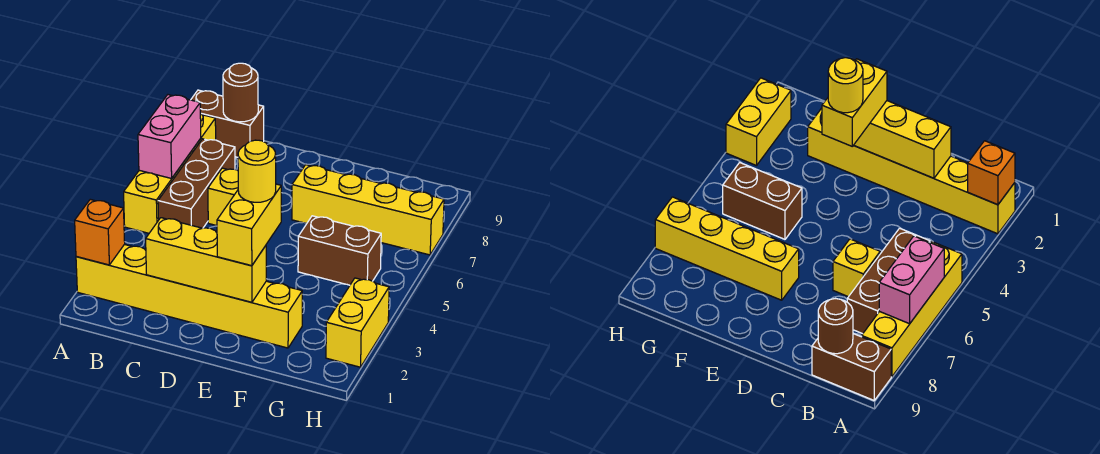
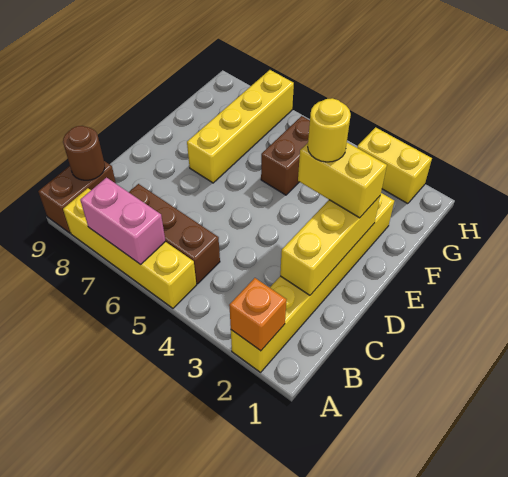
yellow brick C6 level 1 -> none

